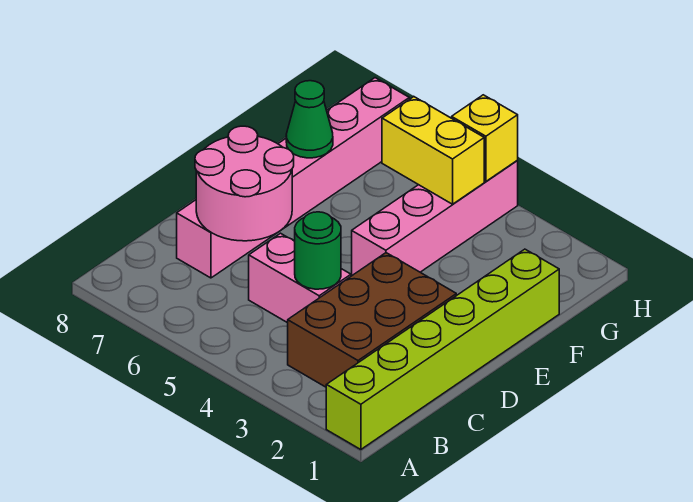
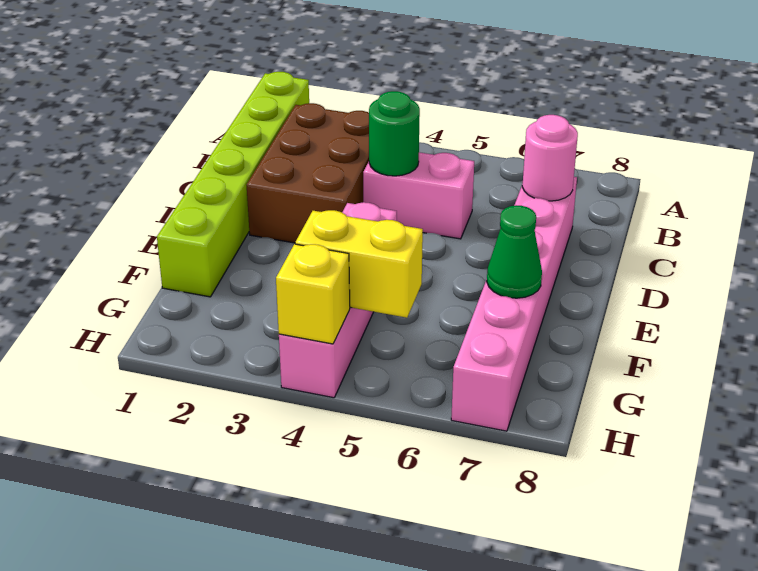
pink round brick C6:D7 level 2 -> pink round brick C7 level 2

